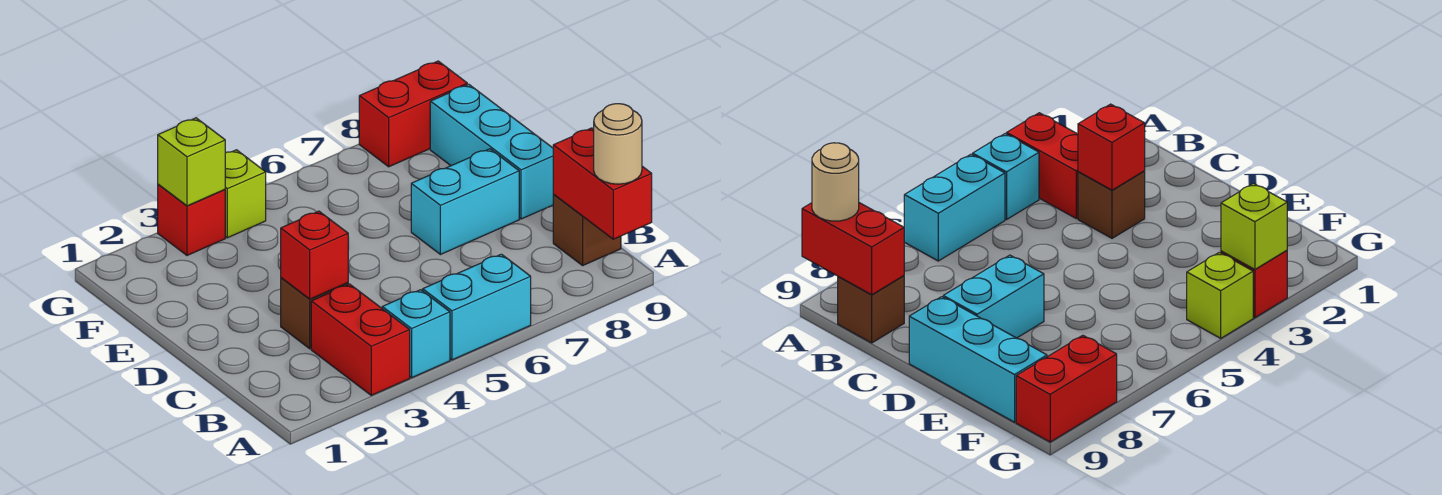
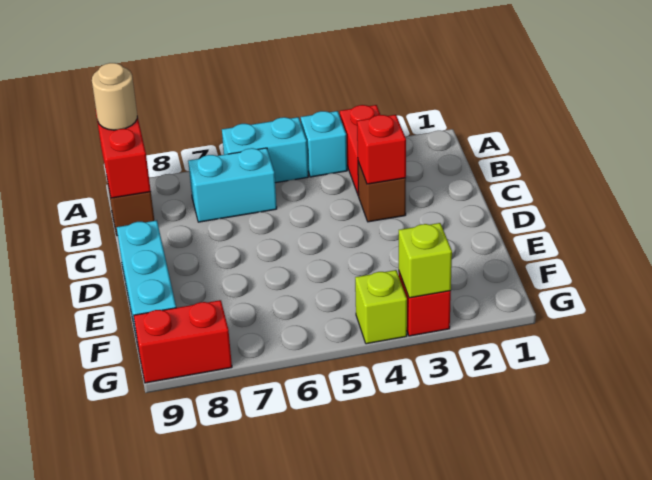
cyan brick D7:D8 level 1 -> cyan brick B6:B7 level 1

